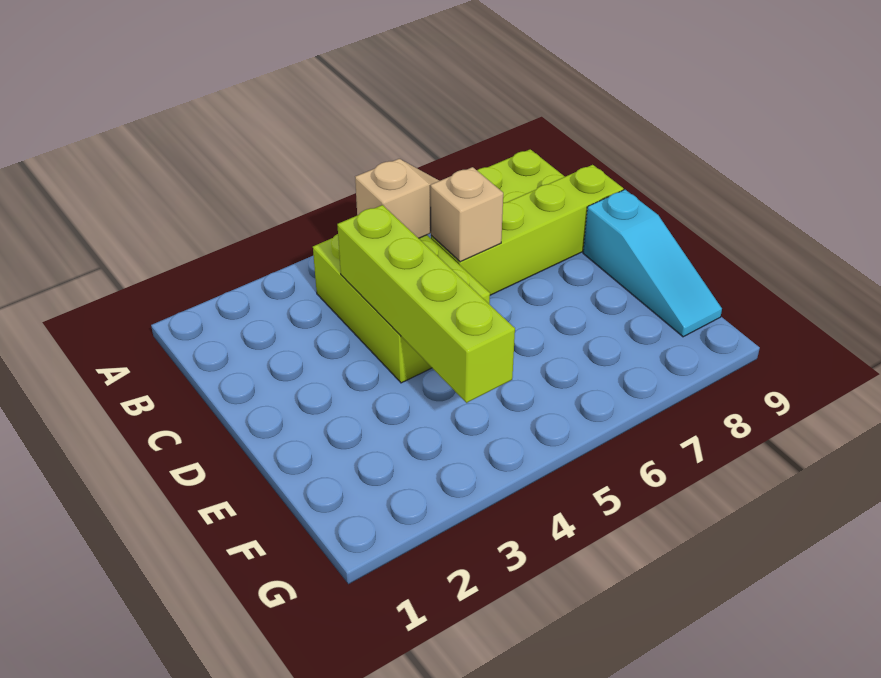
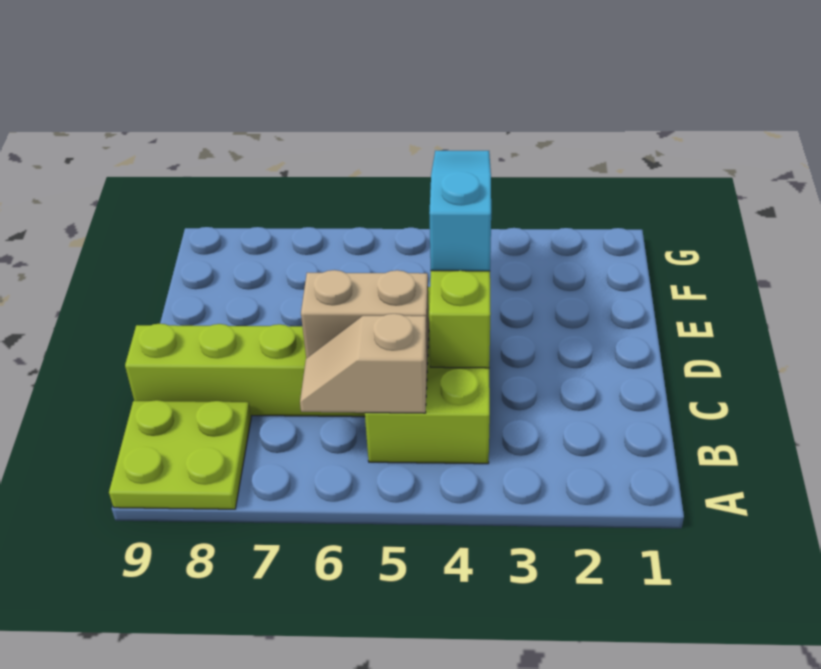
tan brick C6 level 2 -> tan brick C5:C6 level 2
cyan slope D9:F9 level 1 top D -> cyan slope D4:F4 level 3 top D

